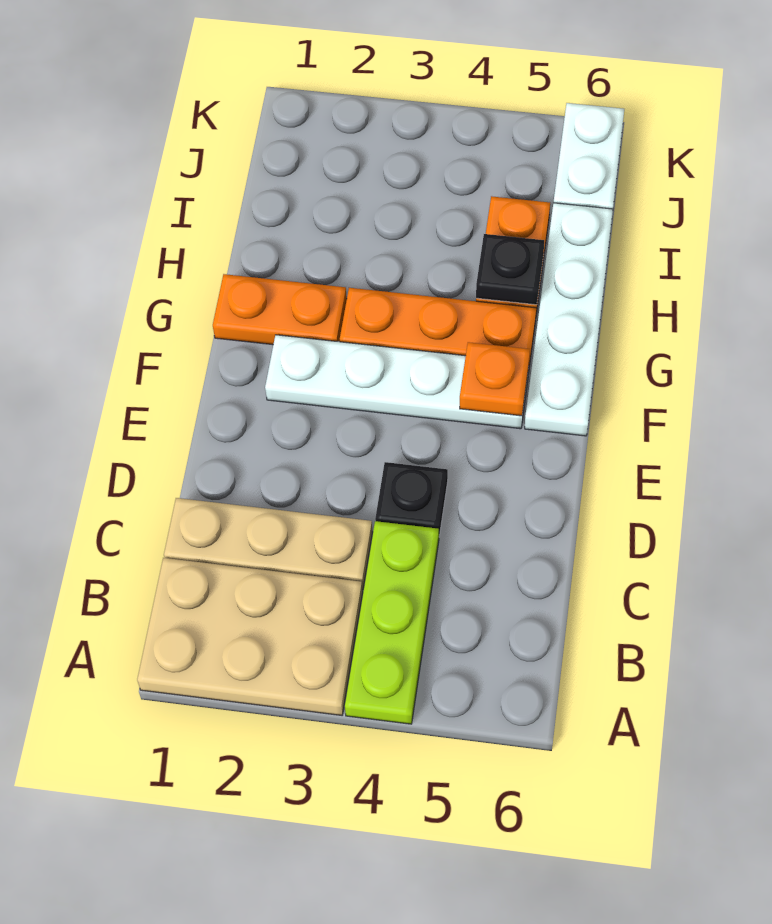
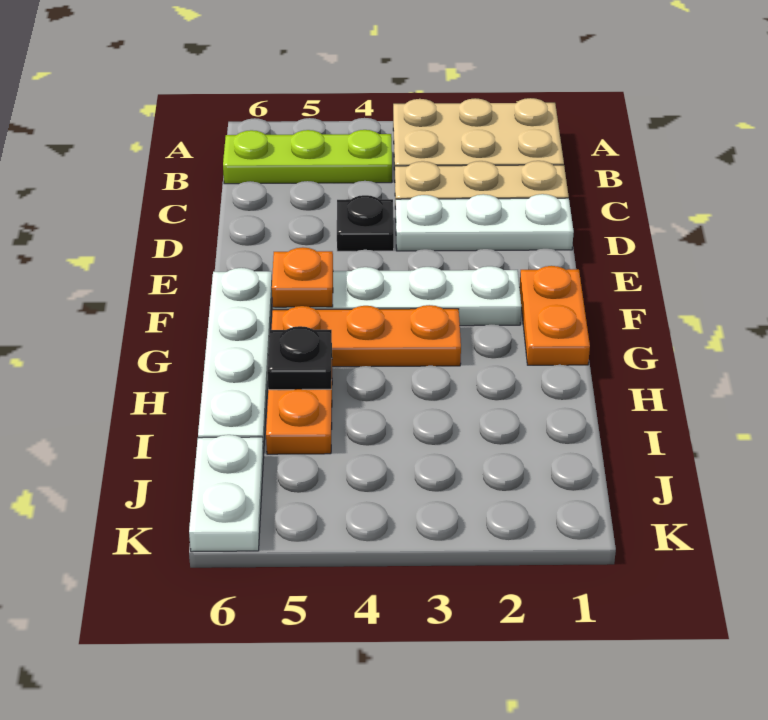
lime plate A4:C4 level 1 -> lime plate B4:B6 level 1
none -> white plate D1:D3 level 1
orange plate G1:G2 level 1 -> orange plate F1:G1 level 1

